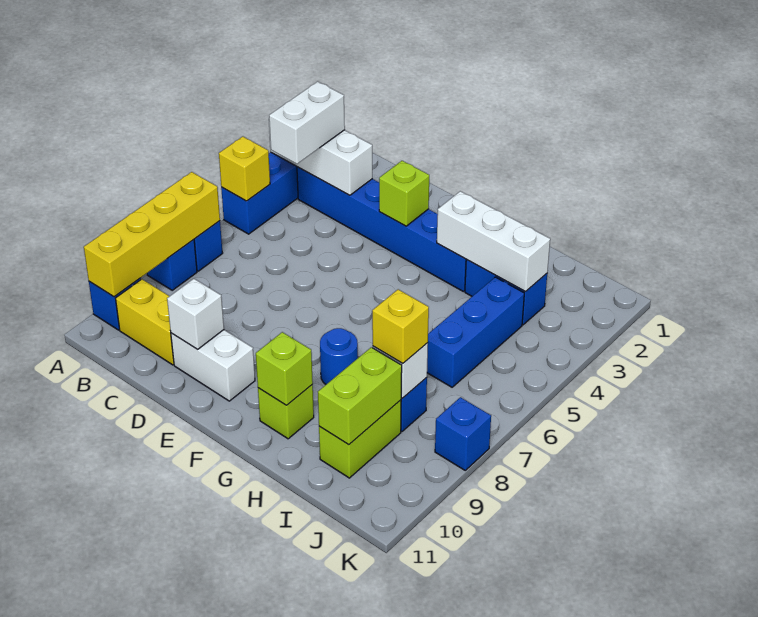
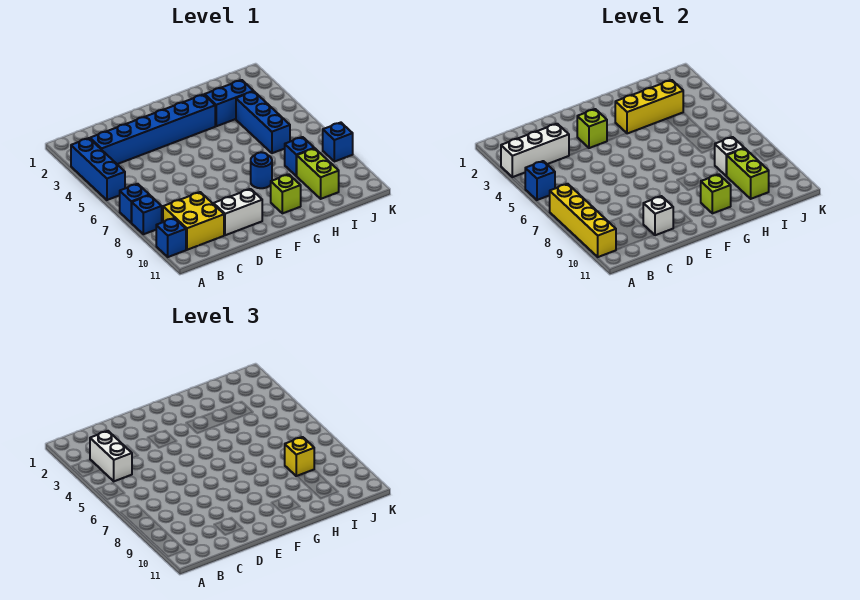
yellow brick A5 level 2 -> blue brick A5 level 2
yellow brick B10:C10 level 1 -> yellow brick B9:C10 level 1
white brick G3:I3 level 2 -> yellow brick G3:I3 level 2

